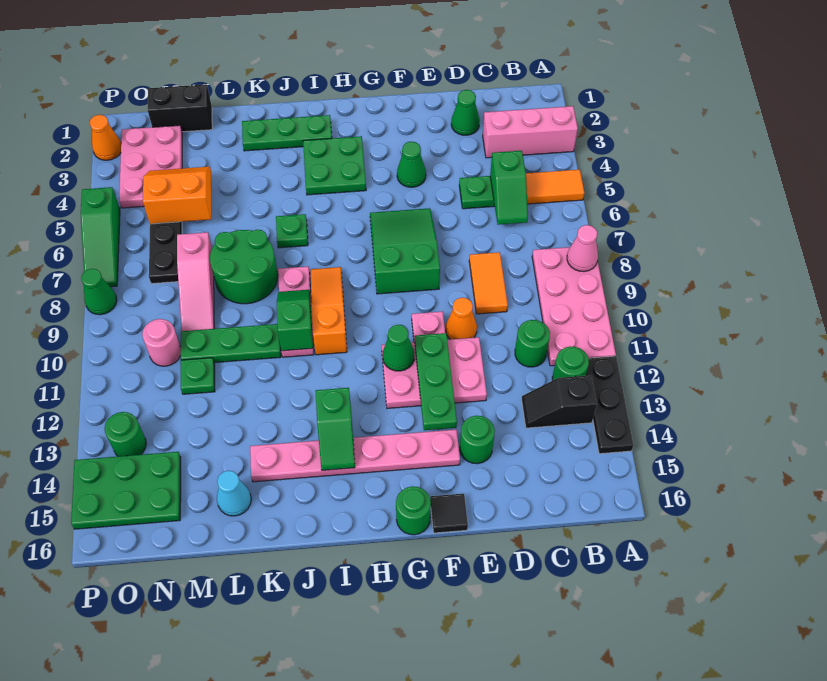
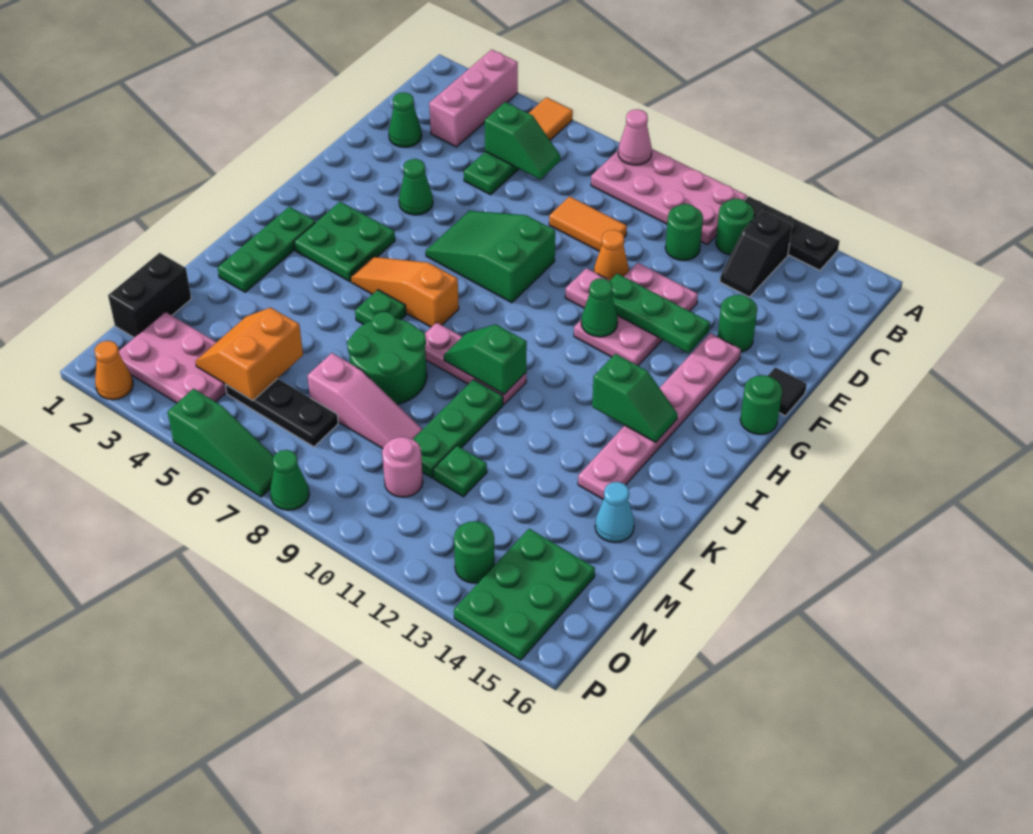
orange slope I8:I10 level 1 top 10 -> orange slope I5:I7 level 1 top 7

